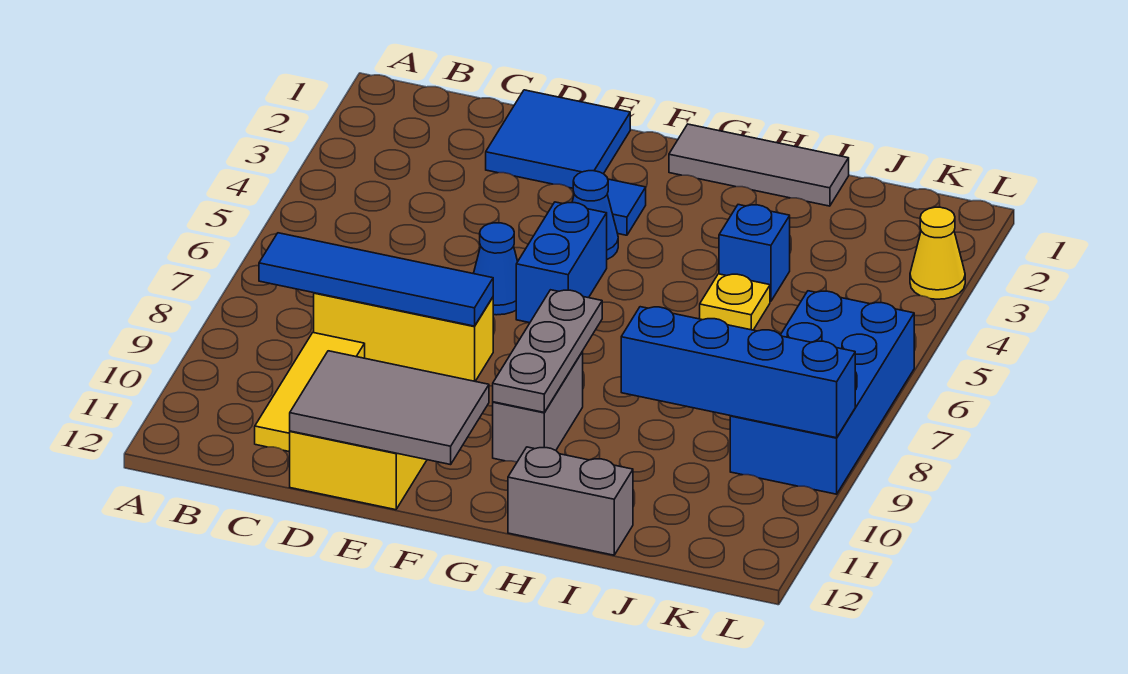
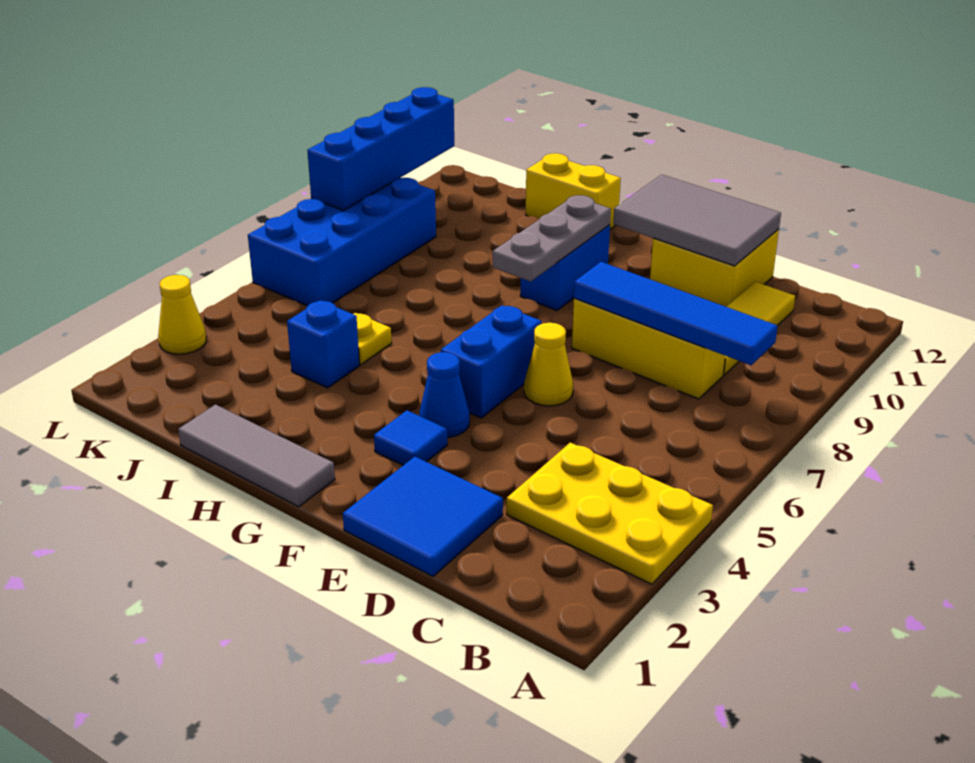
none -> yellow plate A3:C4 level 1
blue cone E6 level 1 -> yellow cone E6 level 1
grey brick G9:G10 level 1 -> blue brick G9:G10 level 1
grey brick H12:I12 level 1 -> yellow brick H12:I12 level 1
blue brick I9:L9 level 2 -> blue brick L8:L11 level 2

